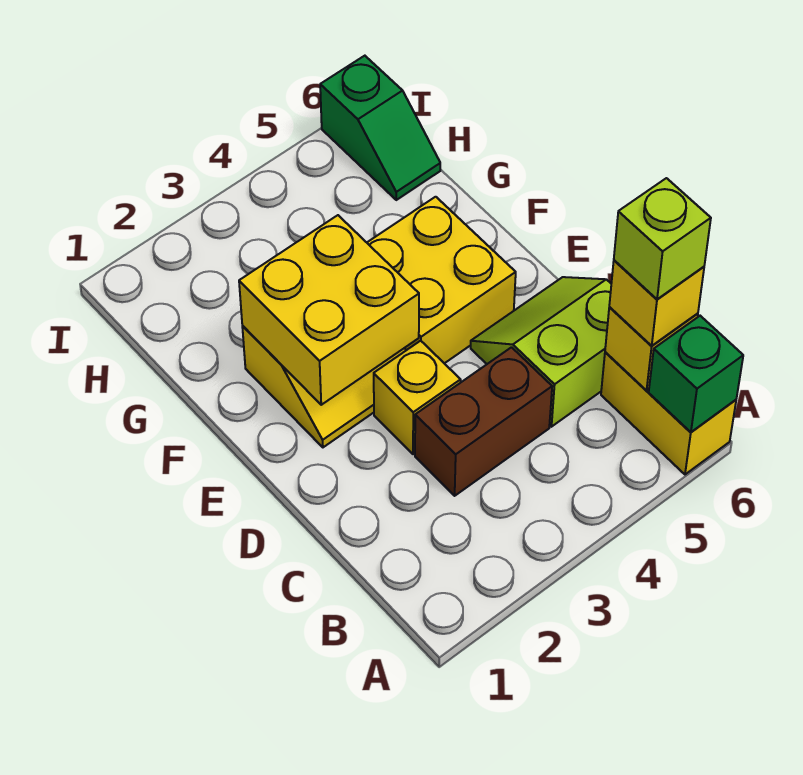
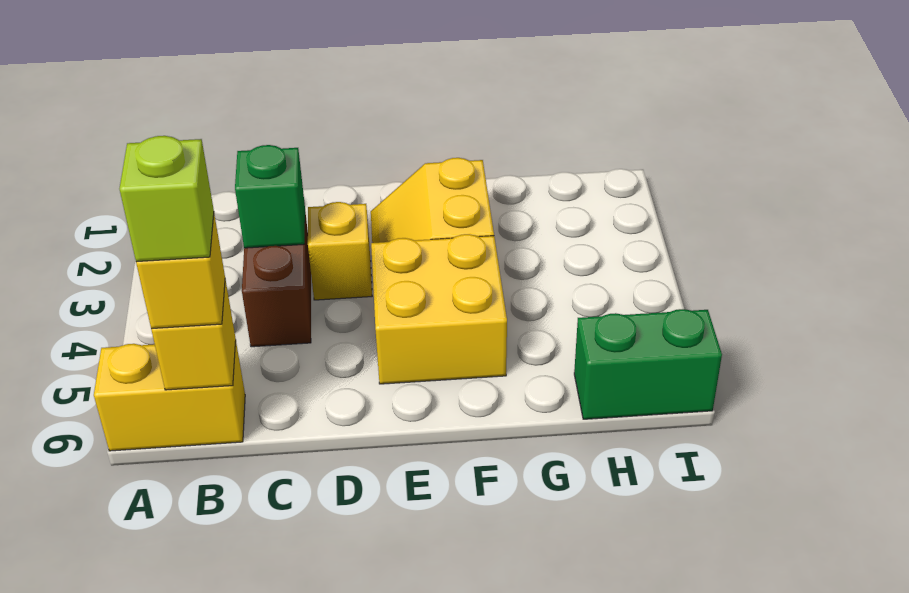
green brick A6 level 2 -> green brick C3 level 2
lime slope C5:D6 level 1 top C -> none
yellow brick E2:F3 level 2 -> none
green slope H6:I6 level 1 top I -> green brick H6:I6 level 1

